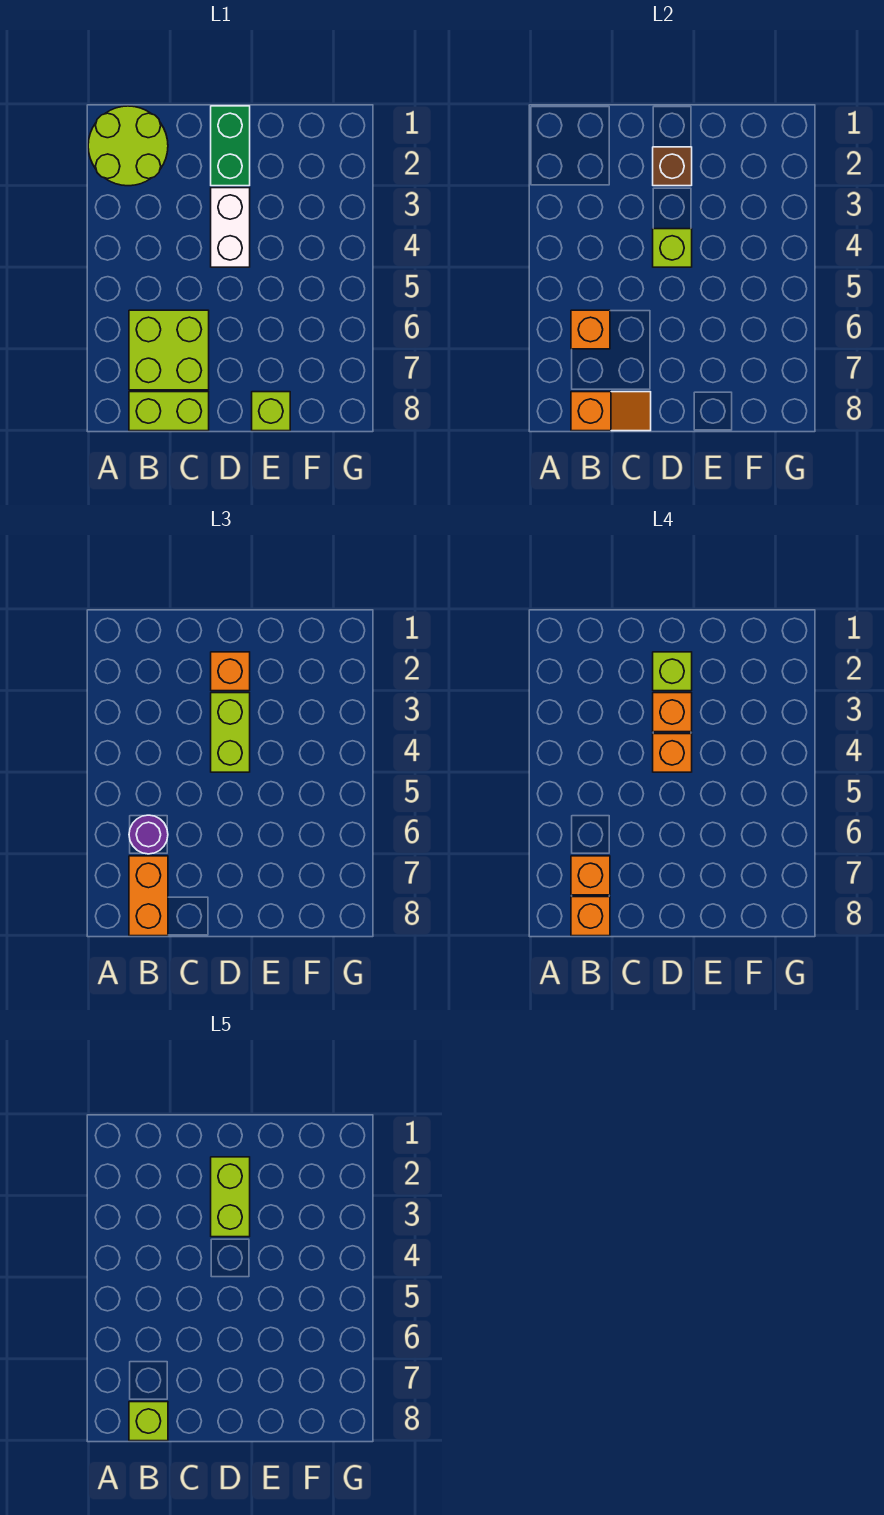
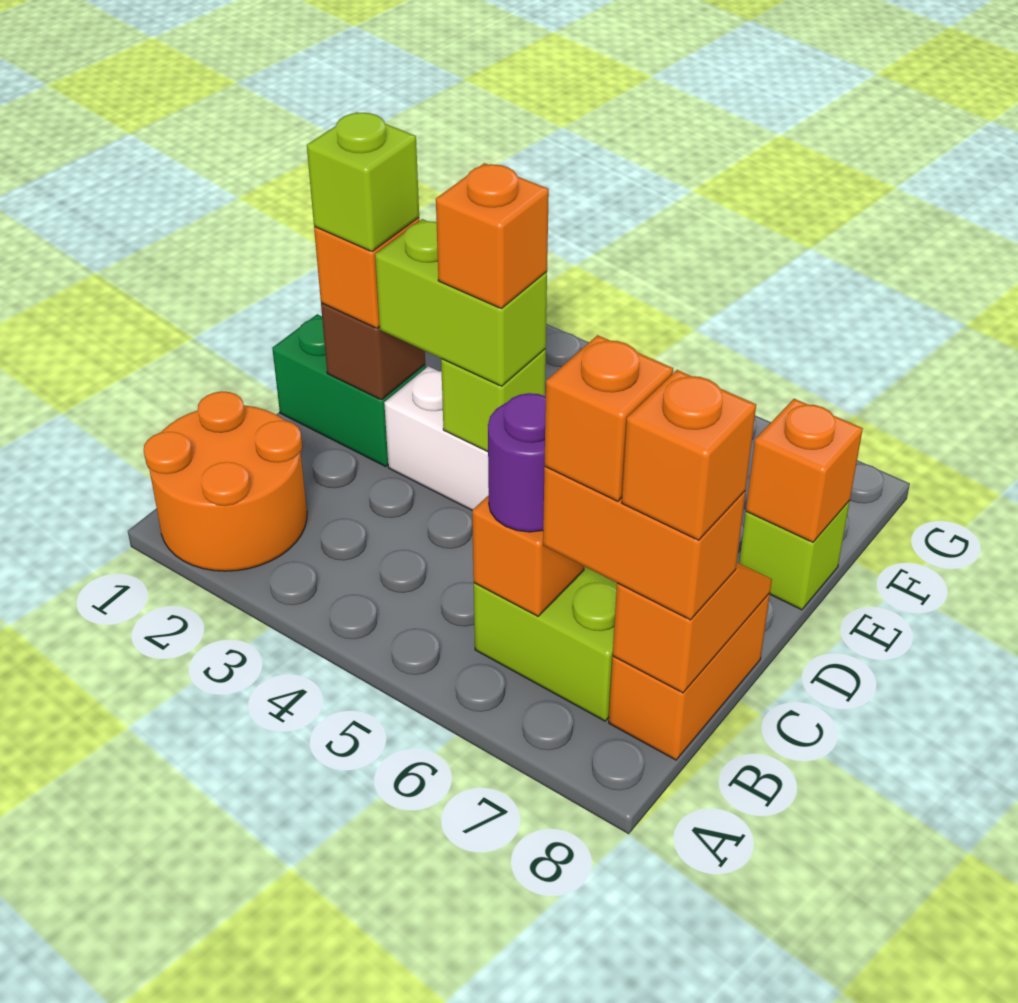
lime round brick A1:B2 level 1 -> orange round brick A1:B2 level 1
lime brick B8:C8 level 1 -> orange brick B8:C8 level 1
lime brick B8 level 5 -> none
lime brick D2:D3 level 5 -> none
orange brick D3 level 4 -> orange brick E8 level 2

